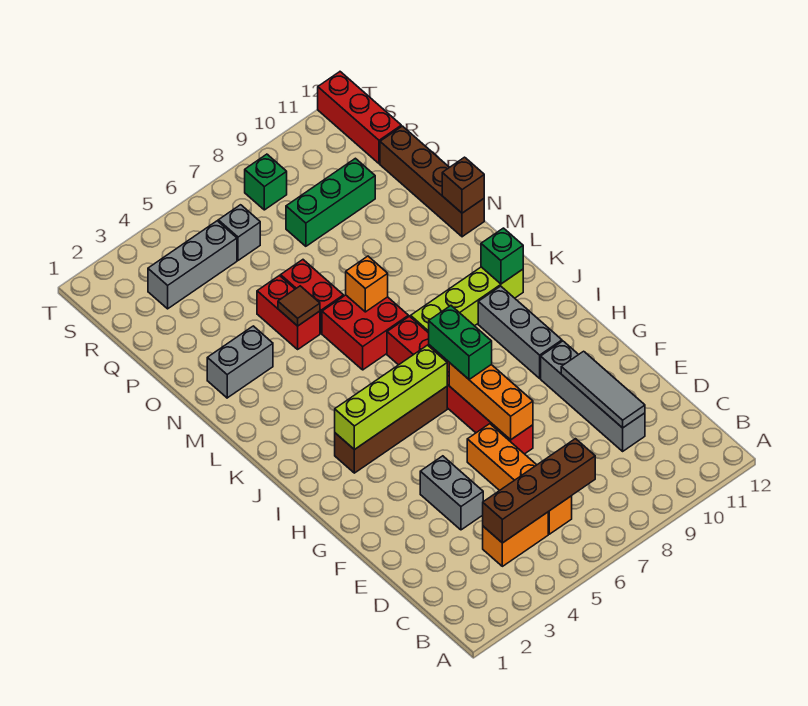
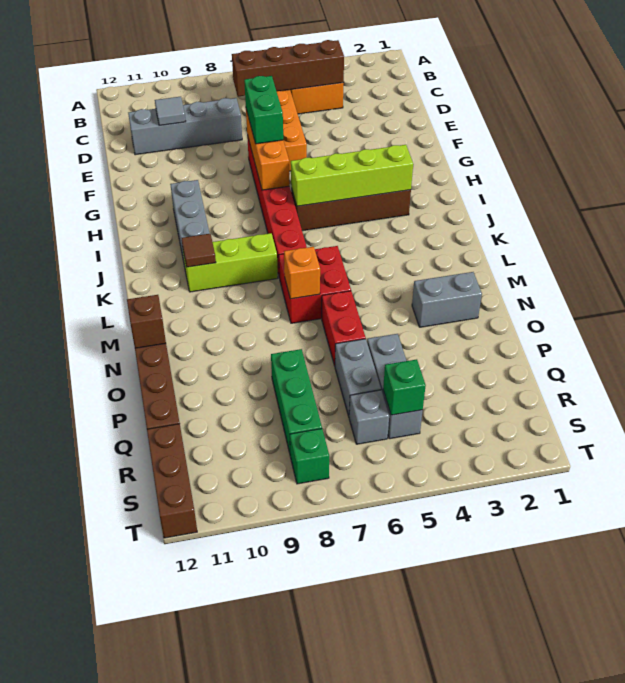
grey brick D10:G10 level 1 -> grey brick D8:D11 level 1
grey tile D10:F10 level 2 -> grey tile D10 level 2
grey brick E4:F4 level 1 -> grey brick P6:Q6 level 1
green brick H7:I7 level 3 -> green brick F7:G7 level 3
lime brick K8:K11 level 1 -> lime brick K8:K10 level 1
green brick K11 level 2 -> green brick R5 level 2
red brick N5:O5 level 1 -> none
brown tile N5 level 2 -> brown tile K10 level 2
green brick Q8:Q10 level 1 -> green brick P8:R8 level 1
grey brick R3:R5 level 1 -> grey brick P5:R5 level 1
red brick R12:T12 level 1 -> brown brick R12:T12 level 1

